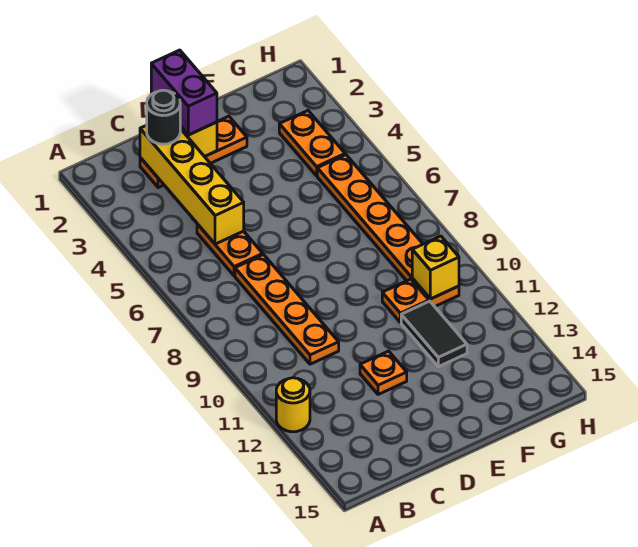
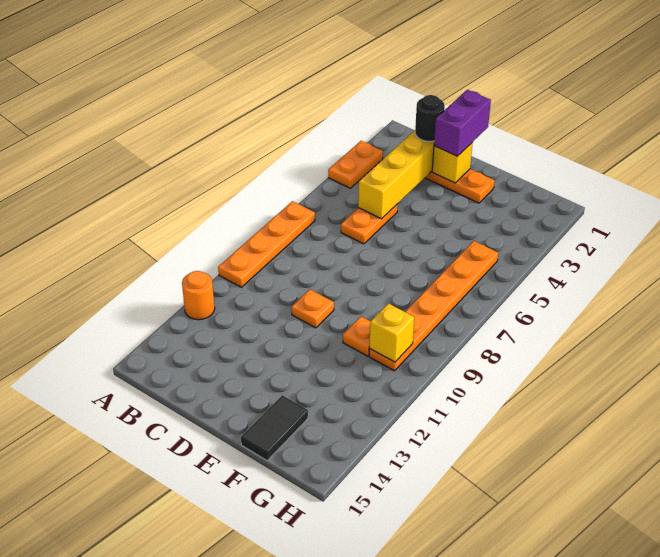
yellow round brick A12 level 1 -> orange round brick A12 level 1
orange plate C7:C10 level 1 -> orange plate A7:A10 level 1
orange plate D12 level 1 -> orange plate D10 level 1
black tile F11:F12 level 1 -> black tile F14:F15 level 1
orange plate G3:G4 level 1 -> orange plate A3:A4 level 1

